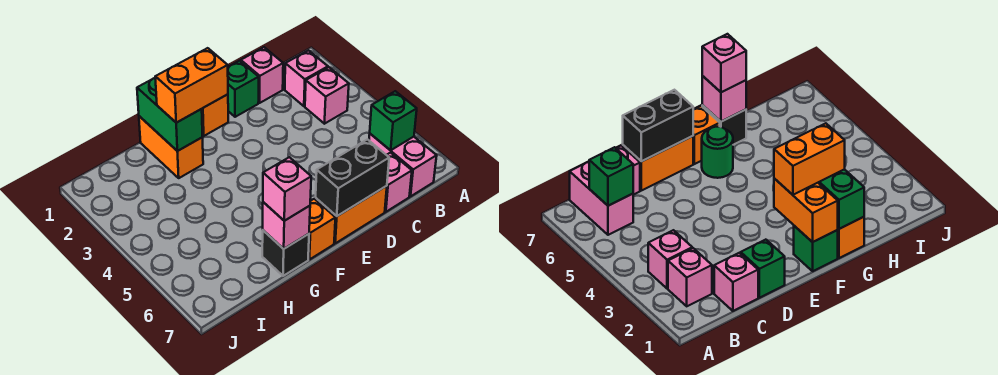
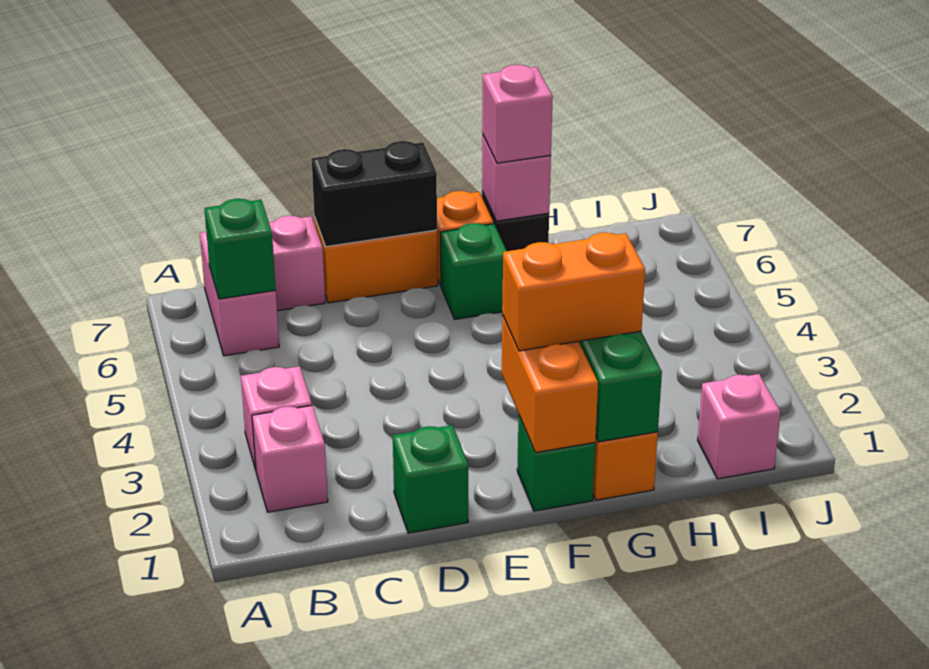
pink brick C1 level 1 -> pink brick I1 level 1
green round brick F6 level 1 -> green brick F6 level 1

